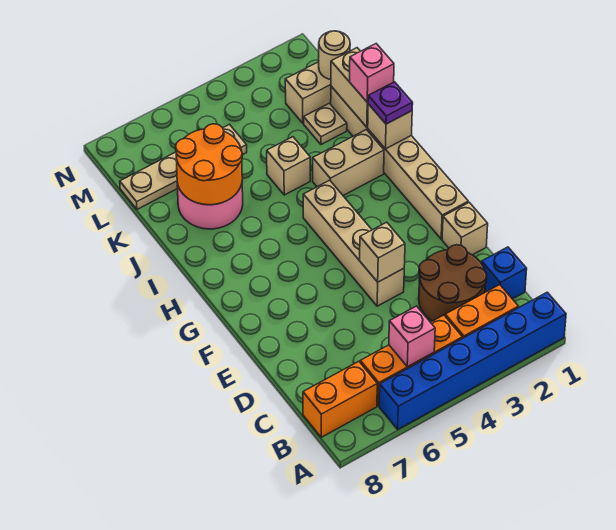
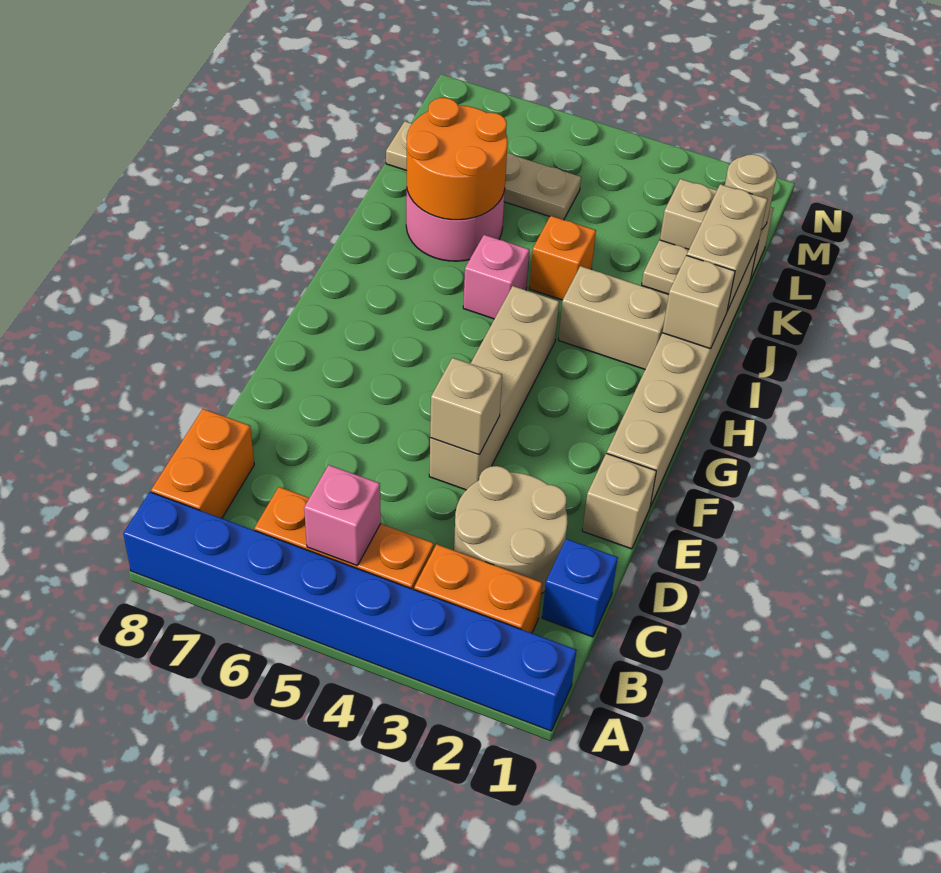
blue brick A1:A6 level 1 -> blue brick A1:A8 level 1
orange brick B7:B8 level 1 -> orange brick B8:C8 level 1
brown round brick C2:D3 level 1 -> tan round brick C2:D3 level 1
purple plate I1 level 3 -> none
pink brick J1 level 3 -> pink brick I5 level 1
tan brick J4 level 1 -> orange brick J4 level 1

